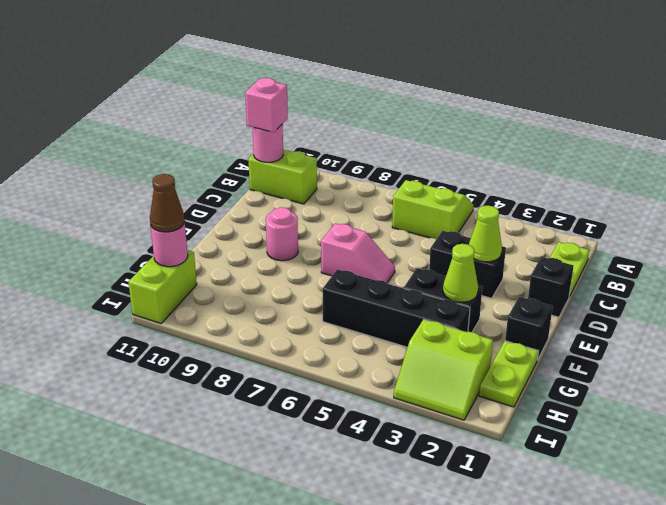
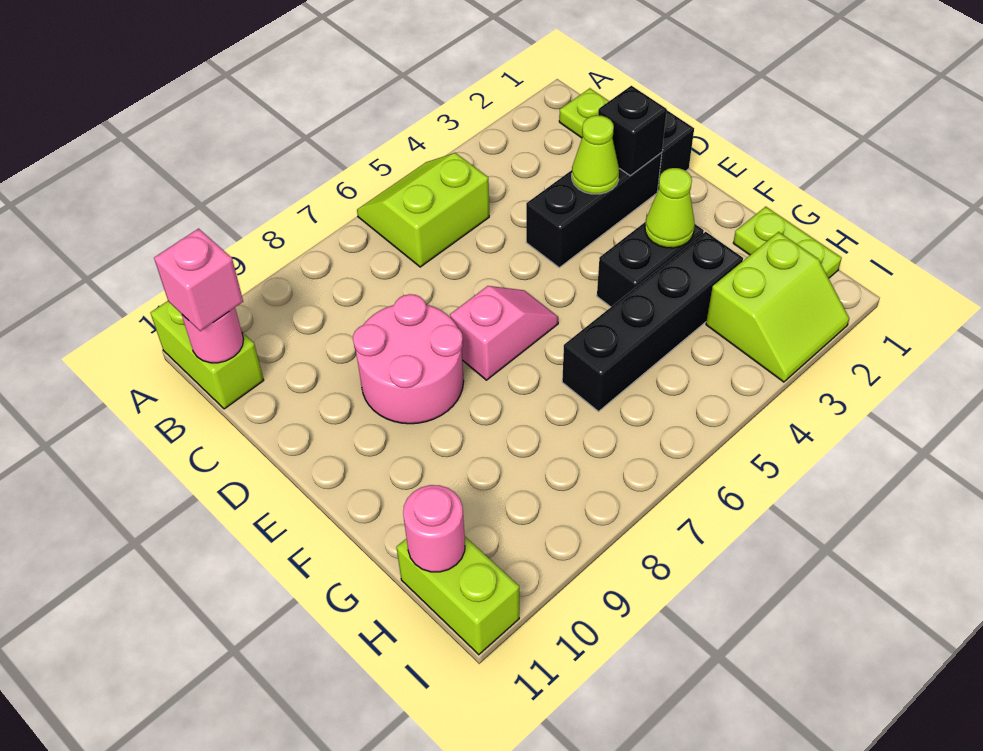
lime brick B10:B11 level 1 -> lime brick A11:B11 level 1
black brick D3:D4 level 1 -> black brick D2:D4 level 1
pink round brick E9 level 1 -> pink round brick D8:E9 level 1
black brick F1 level 1 -> black brick D2 level 2
brown cone H11 level 3 -> none

